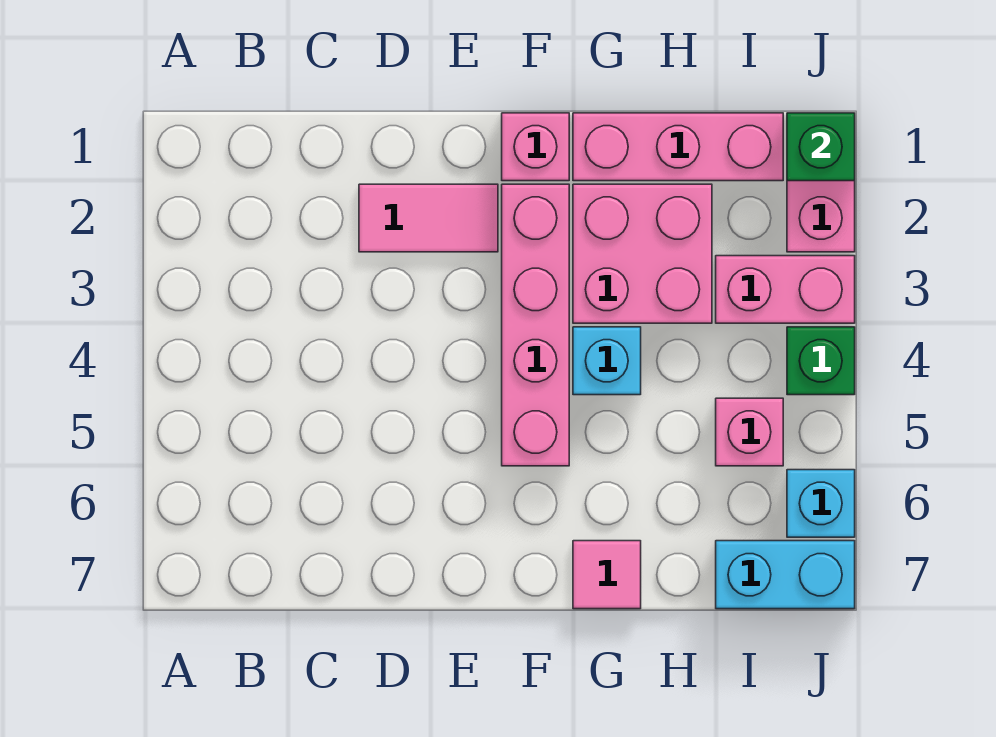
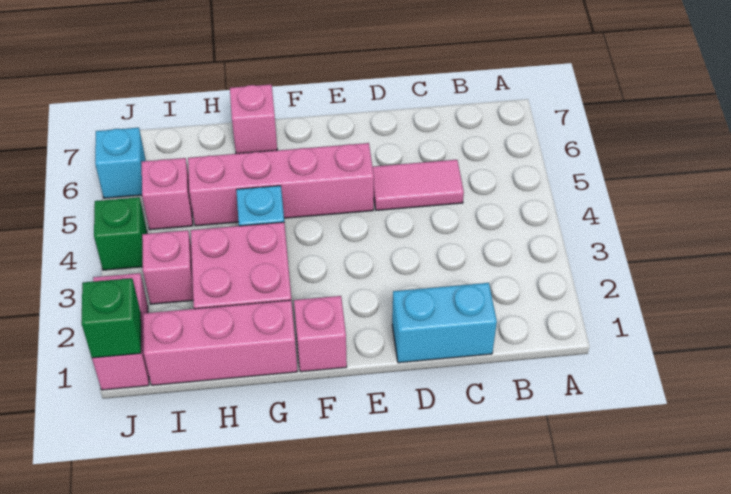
pink tile D2:E2 level 1 -> pink tile C5:D5 level 1
pink brick F2:F5 level 1 -> pink brick E5:H5 level 1
pink tile G7 level 1 -> pink brick G7 level 1
pink brick I3:J3 level 1 -> pink brick I3 level 1
cyan brick I7:J7 level 1 -> cyan brick C1:D1 level 1

